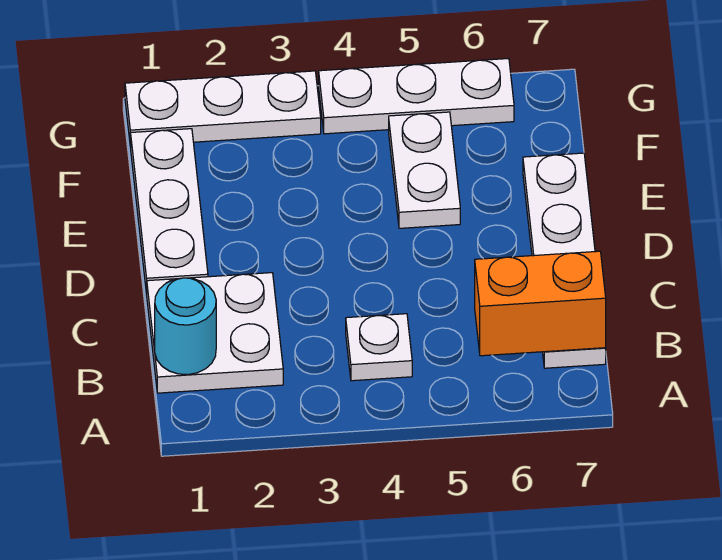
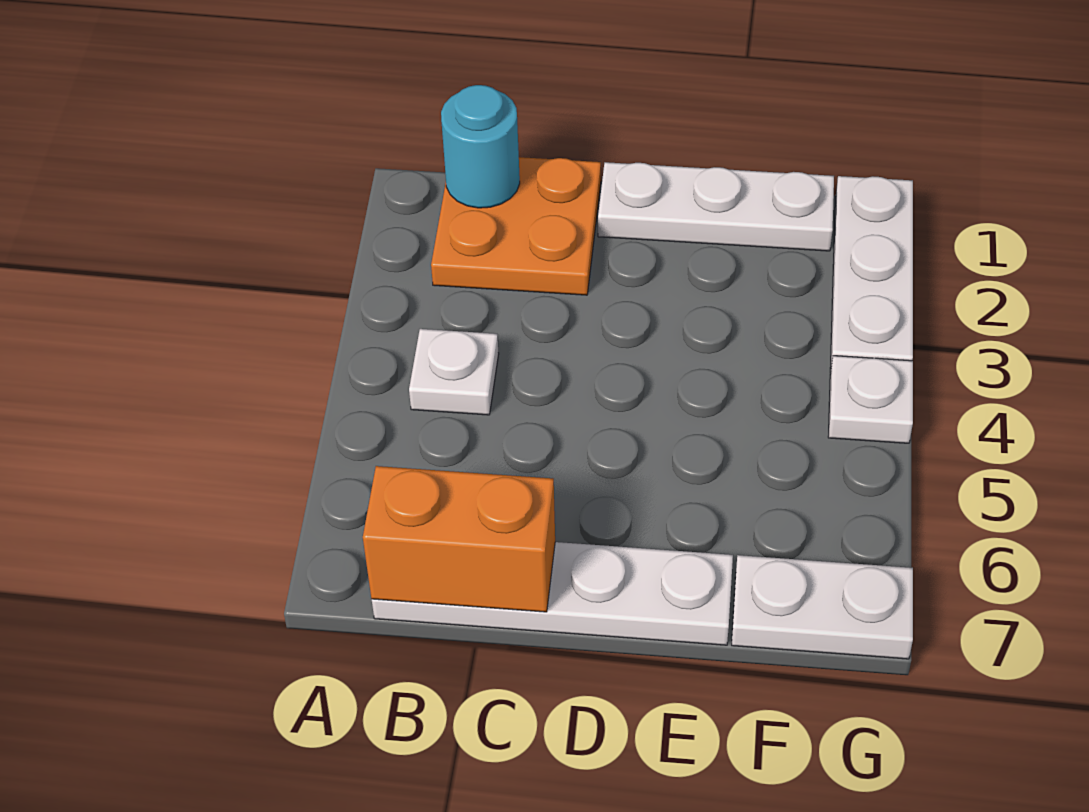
white plate B1:C2 level 1 -> orange plate B1:C2 level 1
orange brick B6:B7 level 2 -> orange brick B7:C7 level 2
white plate E5:F5 level 1 -> white plate F7:G7 level 1
white plate G4:G6 level 1 -> white plate G4 level 1

